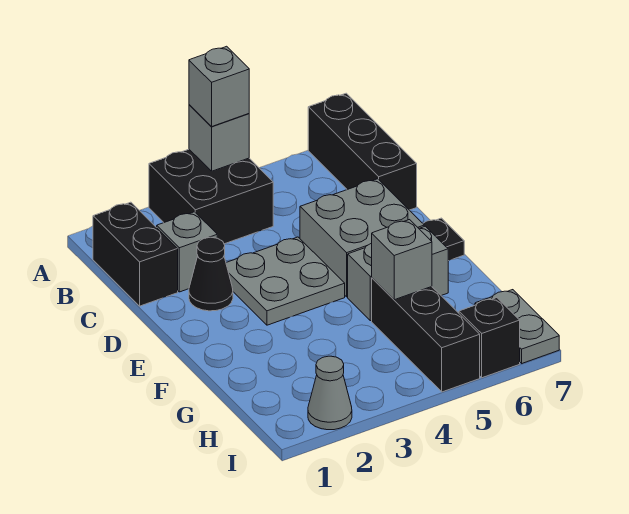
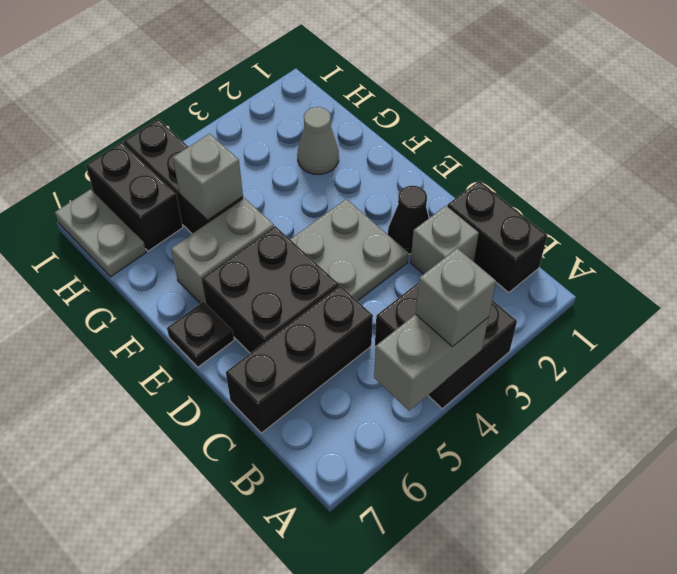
grey brick A4 level 2 -> grey brick A4:A5 level 2
black brick A7:C7 level 1 -> black brick C5:C7 level 1
grey brick D5:E6 level 1 -> black brick D5:E6 level 1
grey cone I2 level 1 -> grey cone G2 level 1
black brick I6 level 1 -> black brick H6:I6 level 1

